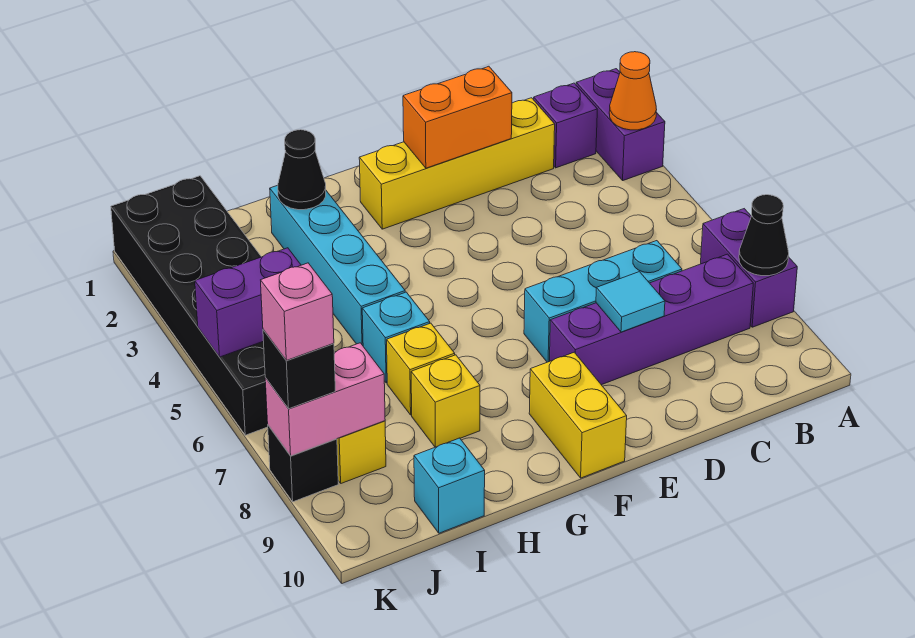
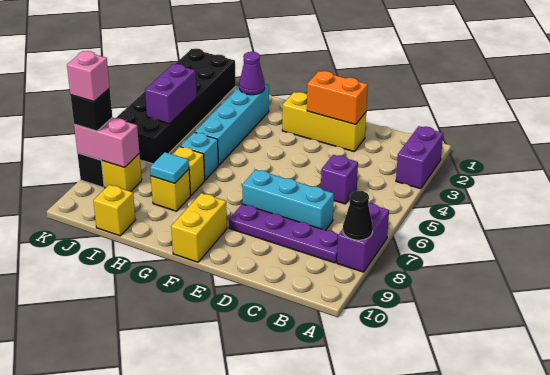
orange cone A3 level 2 -> none
purple brick B2 level 1 -> purple brick C5 level 1
purple brick B8:E8 level 1 -> purple plate B8:E8 level 1
yellow brick C2:F2 level 1 -> yellow brick D2:F2 level 1
cyan tile D8 level 2 -> cyan tile H8 level 2
black cone H2 level 2 -> purple cone H2 level 2
cyan brick I10 level 1 -> yellow brick I10 level 1
purple brick J5:K5 level 2 -> purple brick J4:J5 level 2

